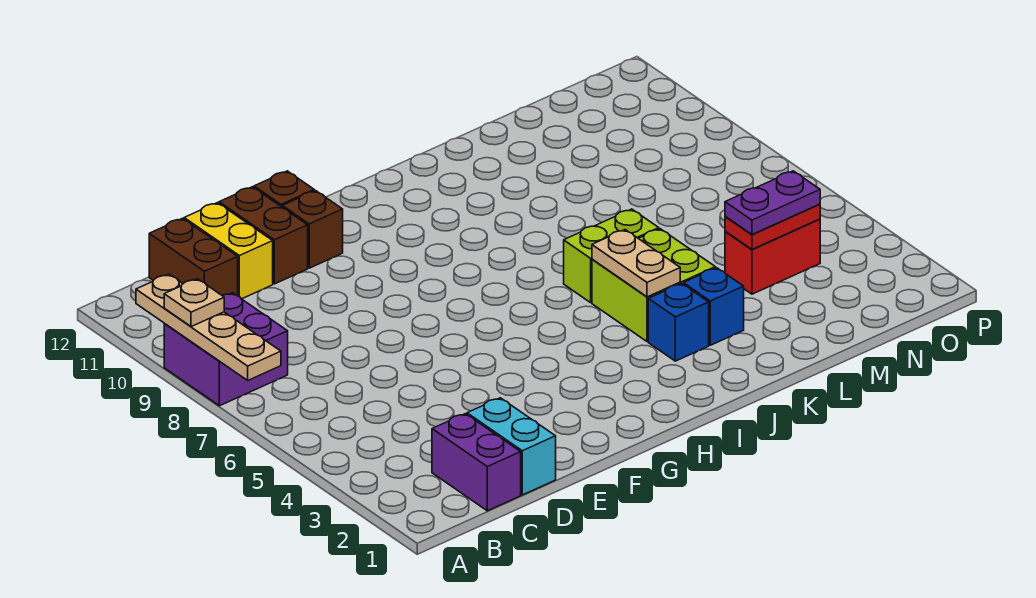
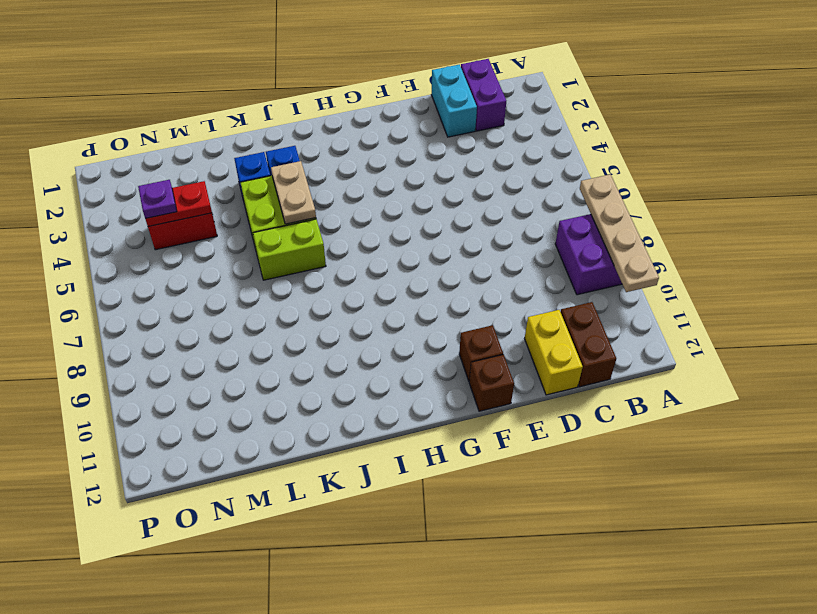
tan plate A9 level 3 -> none
brown brick E11:E12 level 1 -> none
purple plate M4:N4 level 3 -> purple plate N4 level 3

